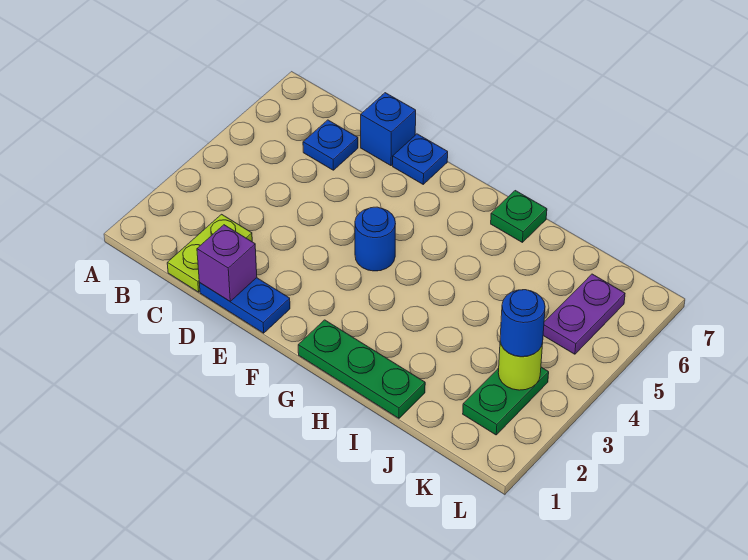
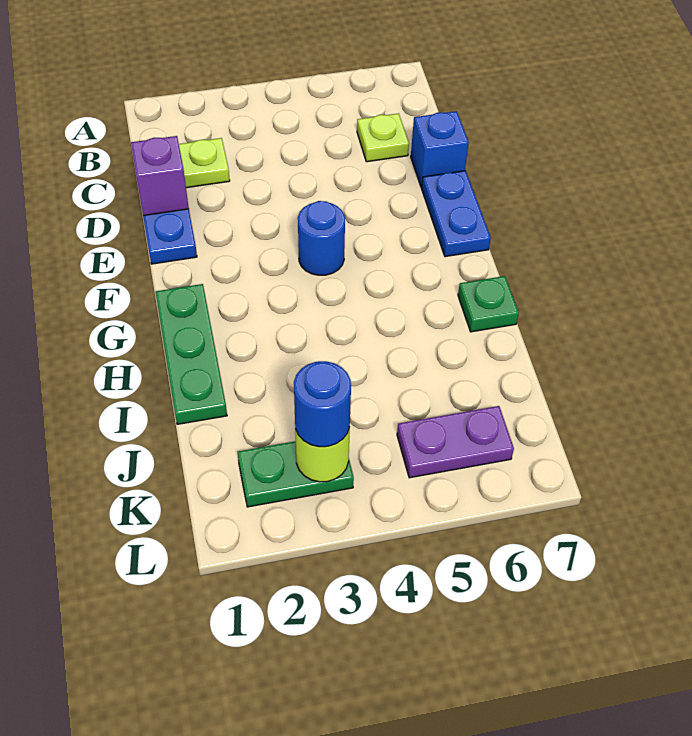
blue plate C6 level 1 -> lime plate C6 level 1
blue plate E7 level 1 -> blue plate E7:F7 level 1

